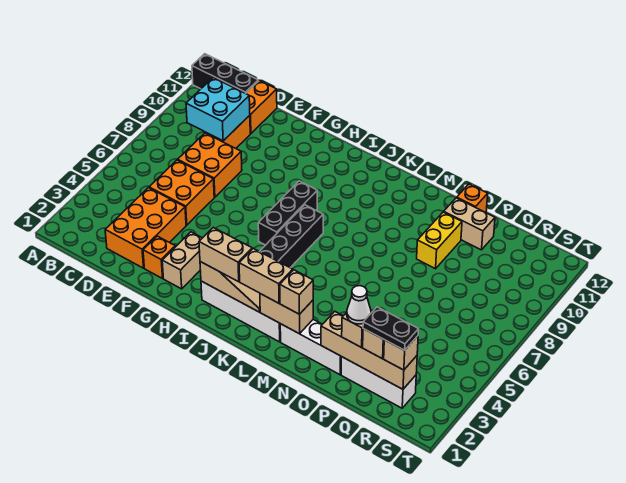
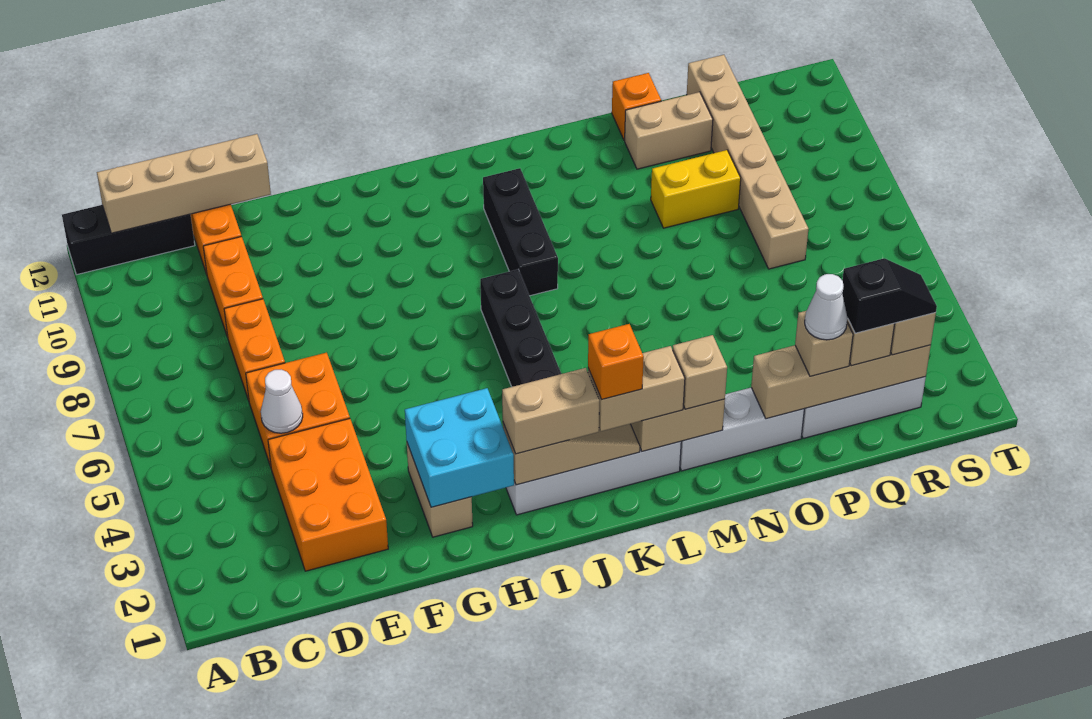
none -> tan brick B12:E12 level 2
cyan brick C9:D10 level 2 -> cyan brick G2:H3 level 2
none -> white cone D5 level 2
orange brick D7:E8 level 1 -> orange brick D7:D8 level 1
orange brick F2 level 1 -> orange brick K2 level 4
black brick I6:I8 level 1 -> black brick K8:K10 level 1
yellow brick O9:O10 level 1 -> yellow brick O9:P9 level 1
black plate Q2:R2 level 4 -> black slope Q2:R2 level 4 top Q
none -> tan brick Q7:Q12 level 1

